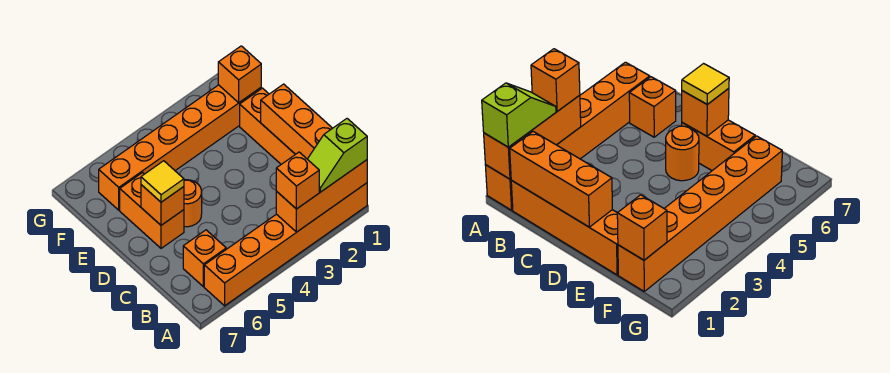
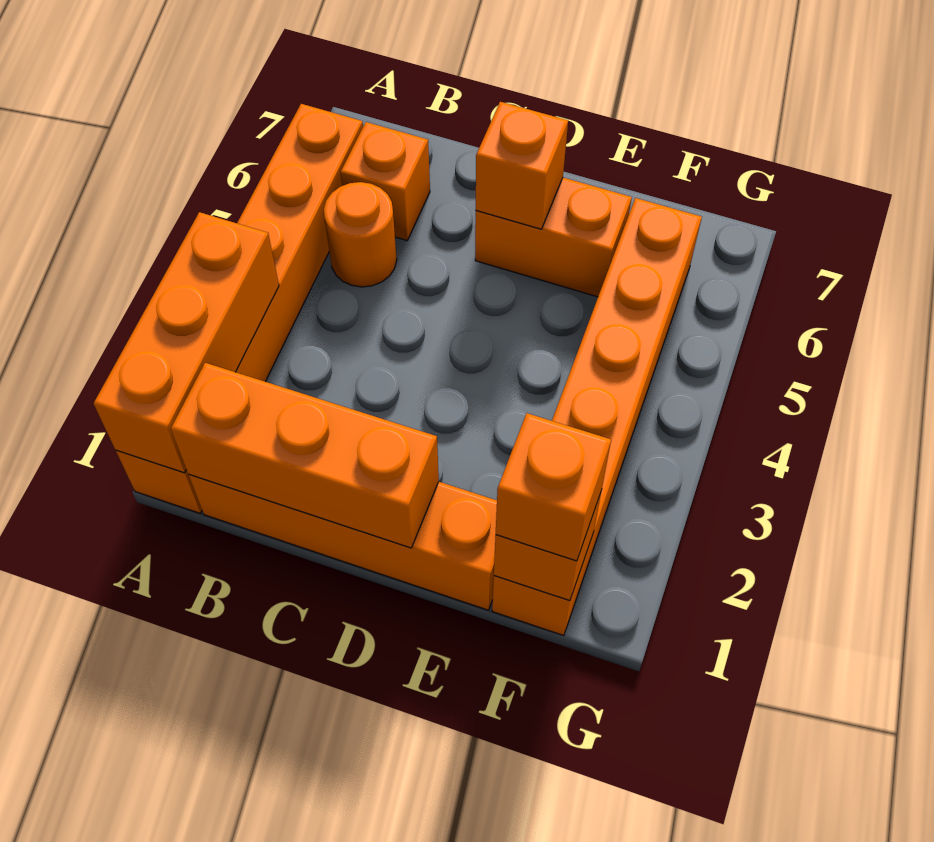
lime slope A1:A2 level 3 top 1 -> none
orange brick A3 level 3 -> orange brick F1 level 3
orange round brick D5 level 1 -> orange round brick B5 level 1
yellow tile D6 level 3 -> none

